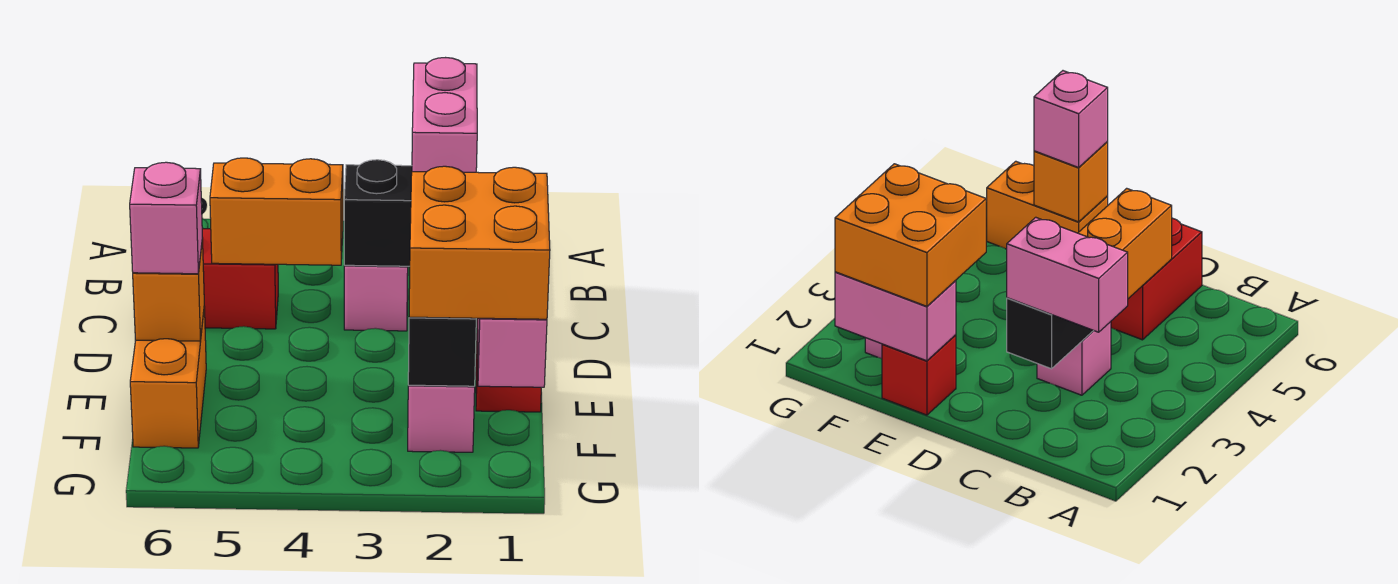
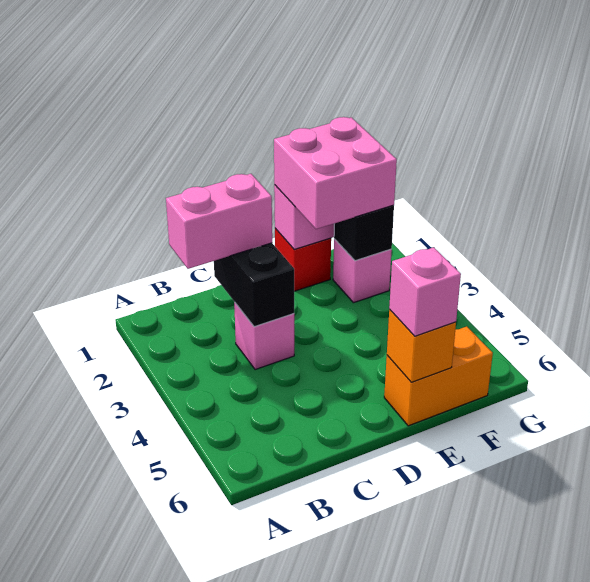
orange brick C4:C5 level 2 -> none
red brick C5:C6 level 1 -> none
orange brick E1:F2 level 3 -> pink brick E1:F2 level 3

